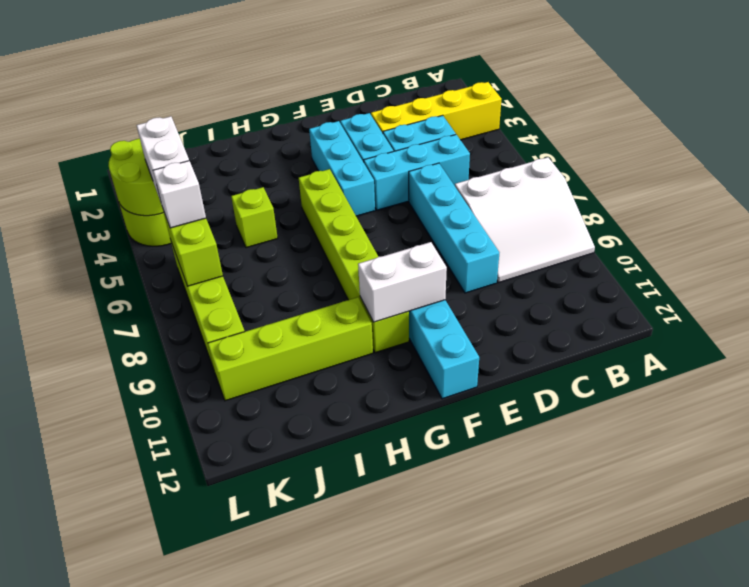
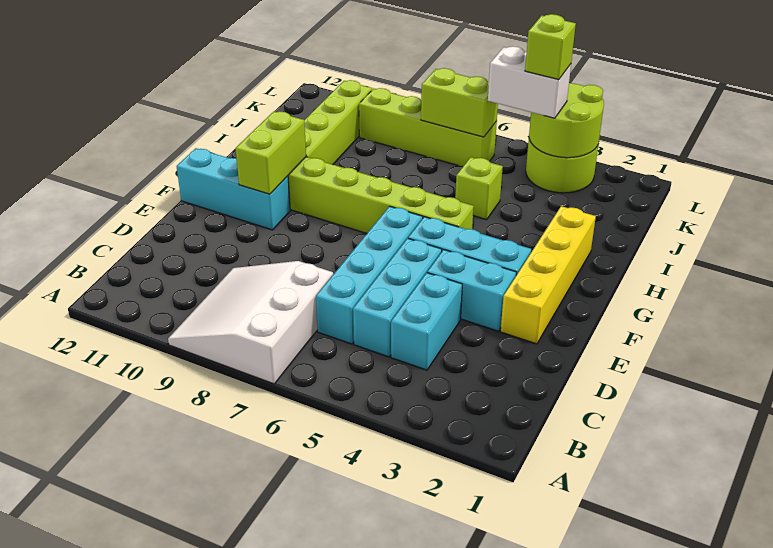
yellow brick A3:D3 level 1 -> yellow brick E2:H2 level 1
cyan brick D6:D9 level 1 -> cyan brick C6:F6 level 1
white brick F10:G10 level 2 -> lime brick F10:G10 level 2
none -> lime brick K4 level 4
white brick K6 level 3 -> none

